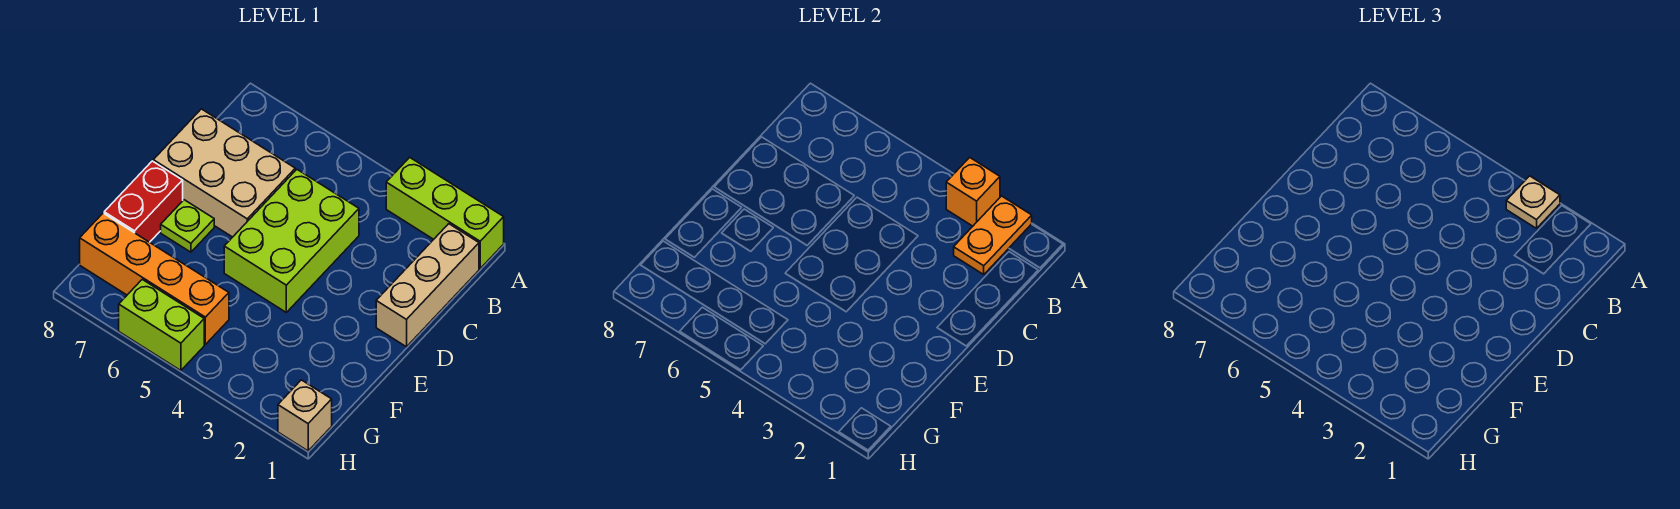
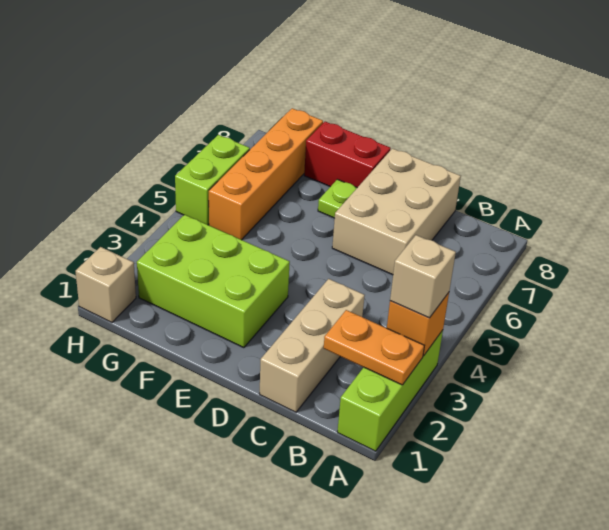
tan plate A3 level 3 -> tan brick A3 level 3
tan brick B1:D1 level 1 -> tan brick C1:C3 level 1
lime brick C4:E5 level 1 -> lime brick E2:G3 level 1

